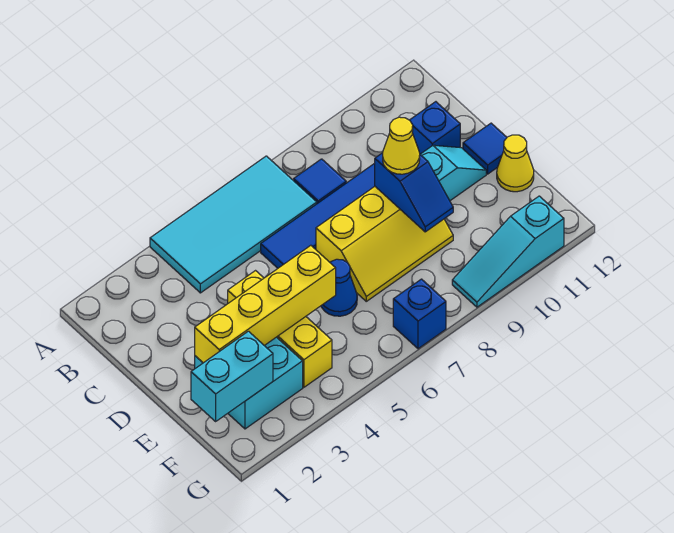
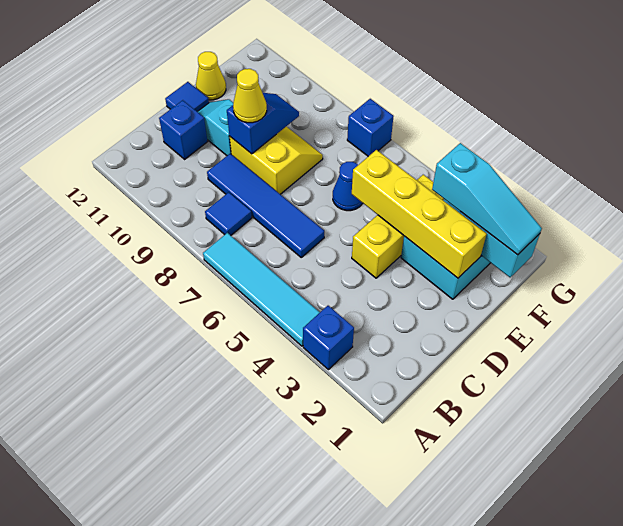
none -> blue brick A3 level 1
cyan tile A4:B7 level 1 -> cyan tile A4:A7 level 1
yellow slope D7:E9 level 1 top D -> yellow slope D8:E9 level 1 top D
cyan slope G9:G11 level 1 top 11 -> cyan slope F1:F3 level 3 top 3

